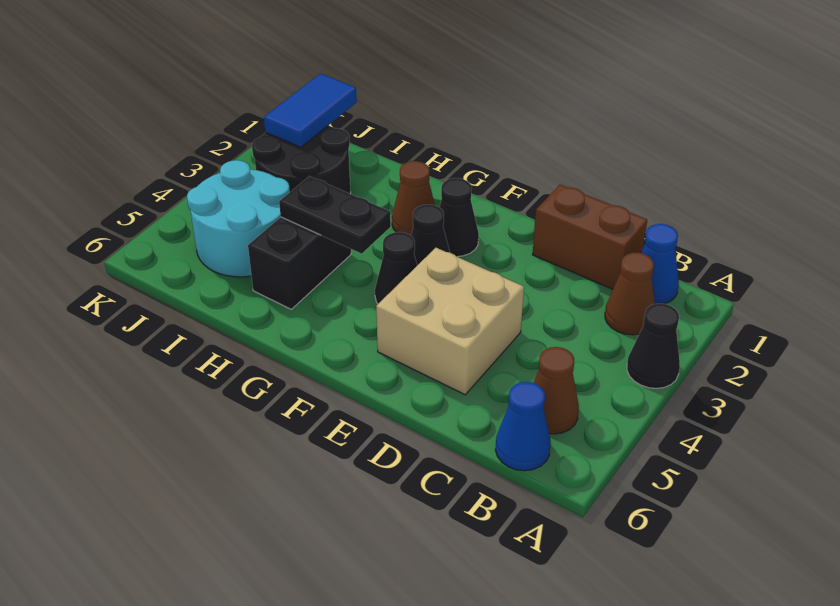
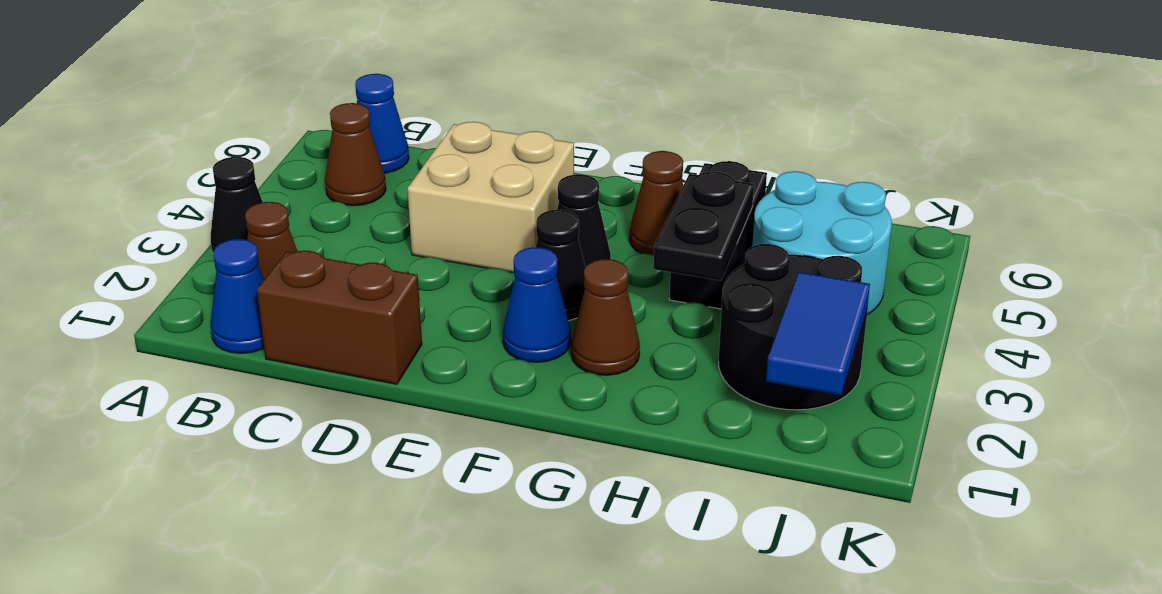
black cone F2 level 1 -> blue cone F2 level 1
black plate G4:H4 level 2 -> black plate H3:H4 level 2
none -> brown cone G5 level 1

